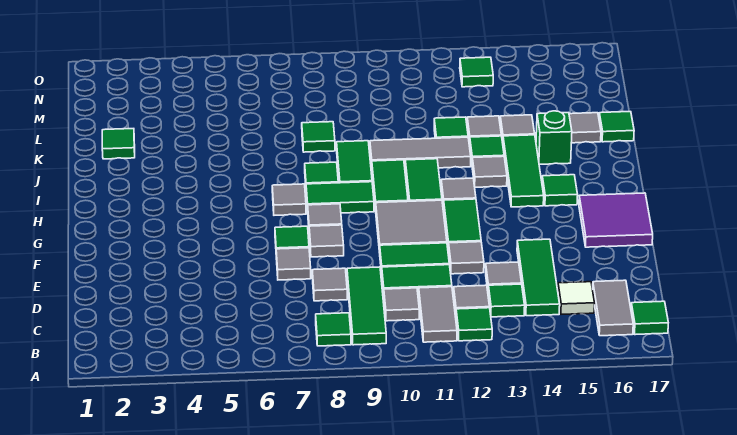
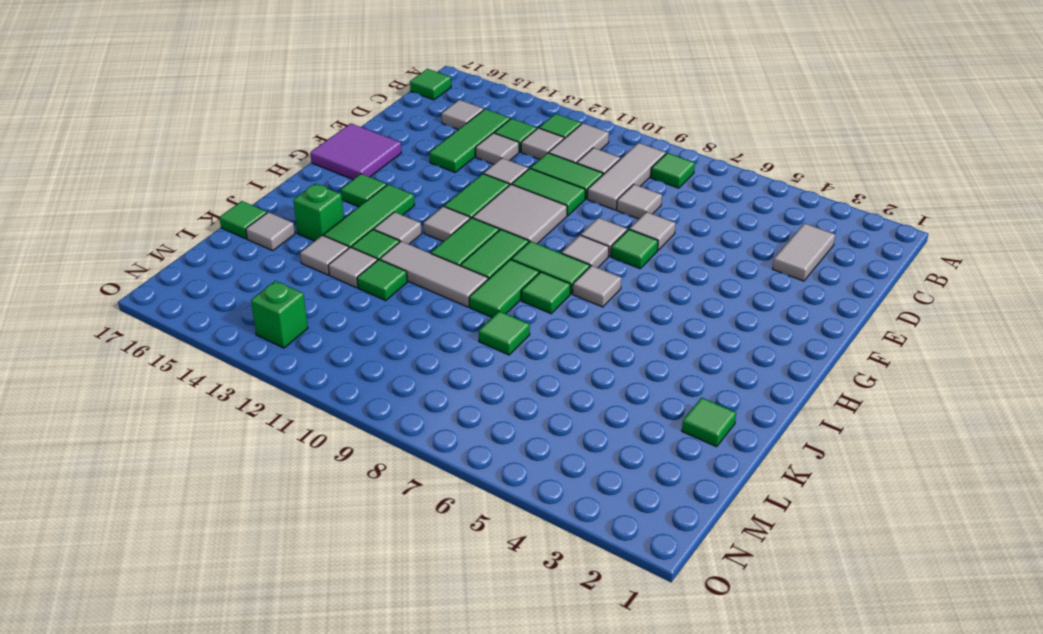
green tile B9:D9 level 1 -> grey tile B9:D9 level 1
grey tile B16:C16 level 1 -> grey tile C3:D3 level 1
white tile C15 level 1 -> grey tile C15 level 1
green tile N13 level 1 -> green brick N13 level 1

